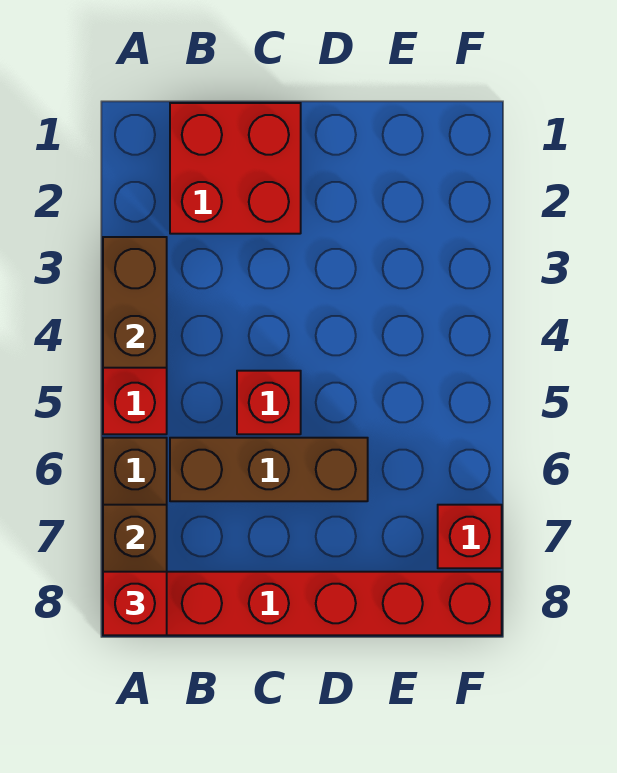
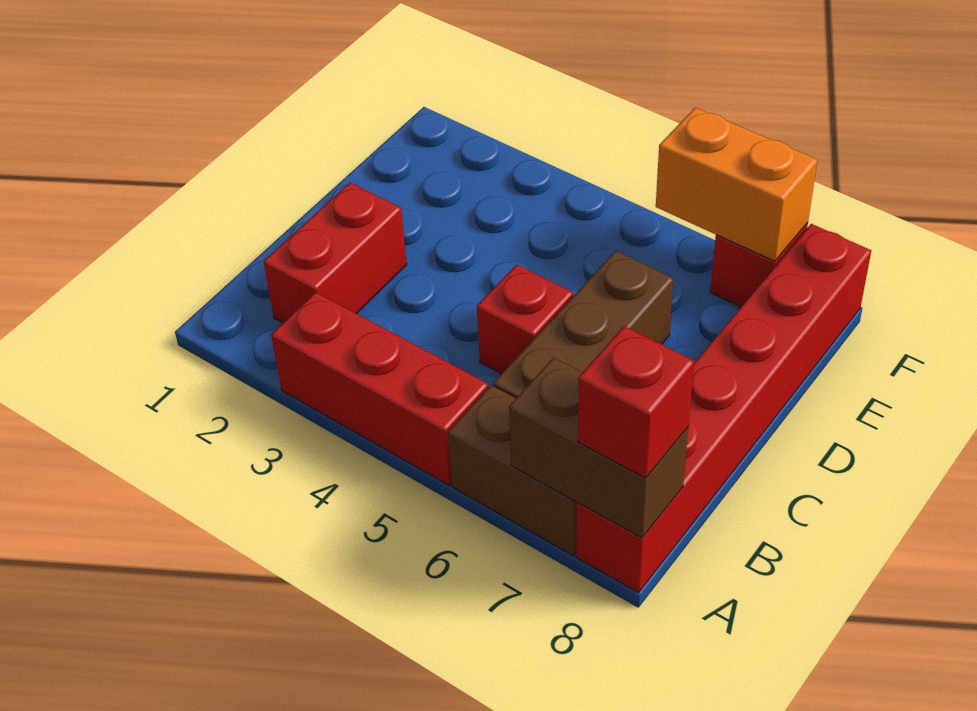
brown brick A3:A4 level 2 -> none
red brick B1:C2 level 1 -> red brick B2:C2 level 1
none -> orange brick F6:F7 level 2

